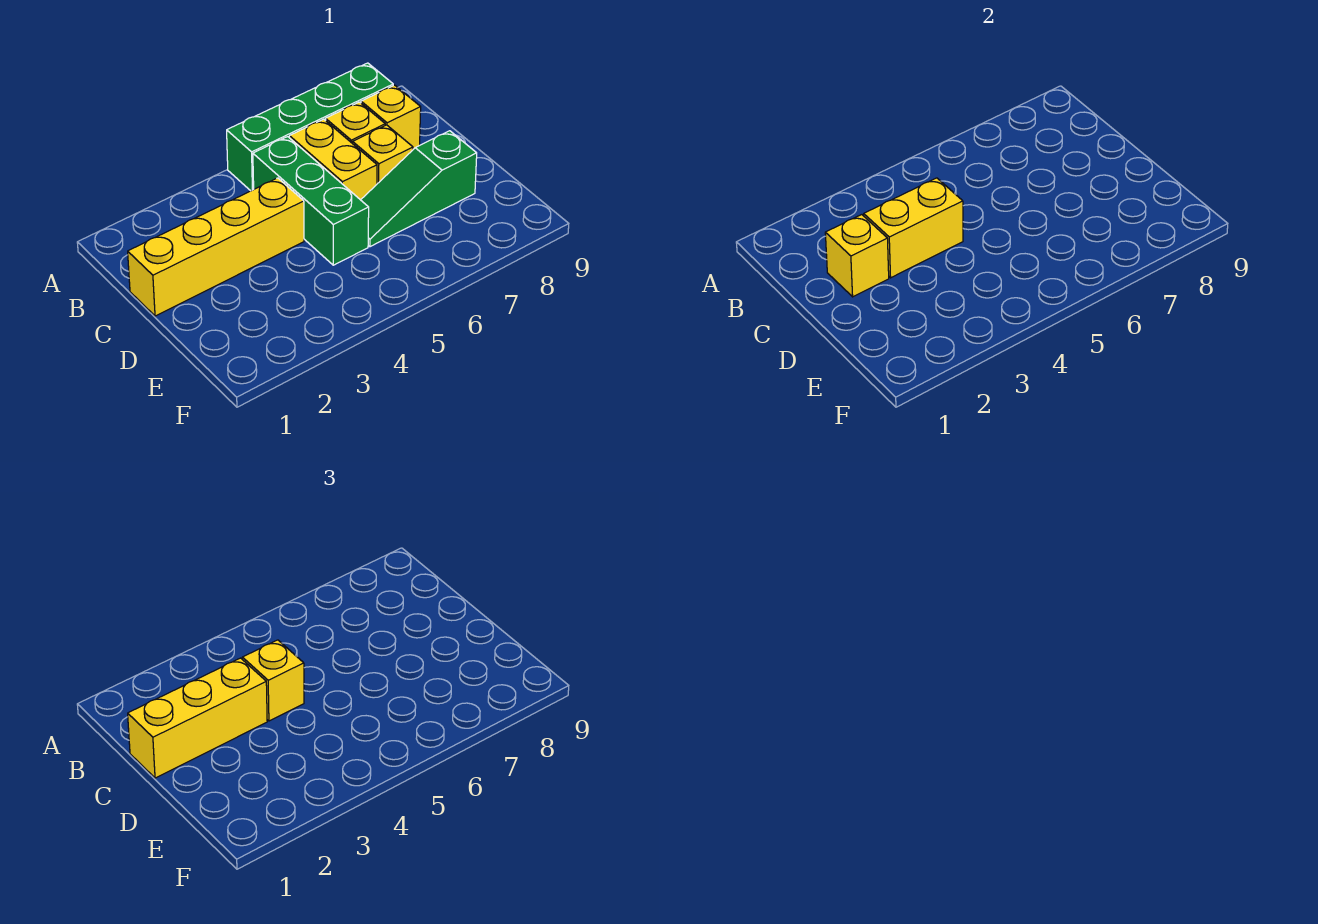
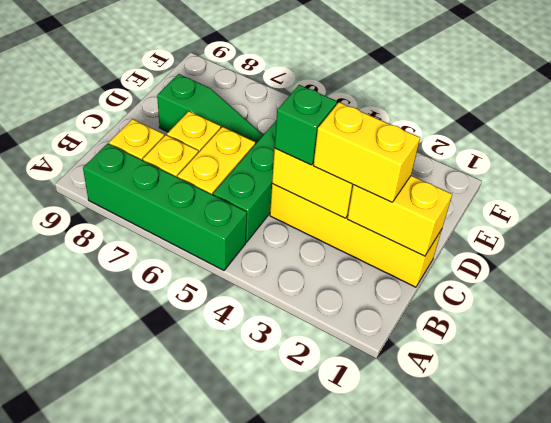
yellow brick C1:C3 level 3 -> yellow brick C2:C3 level 3
yellow brick C2 level 2 -> yellow brick C1:C2 level 2
yellow brick C4 level 3 -> green brick C4 level 3

